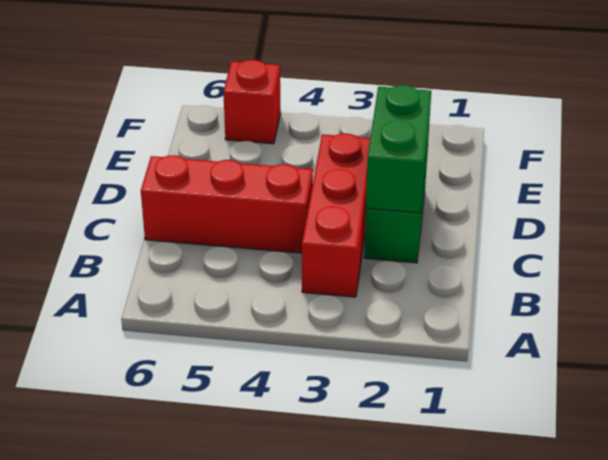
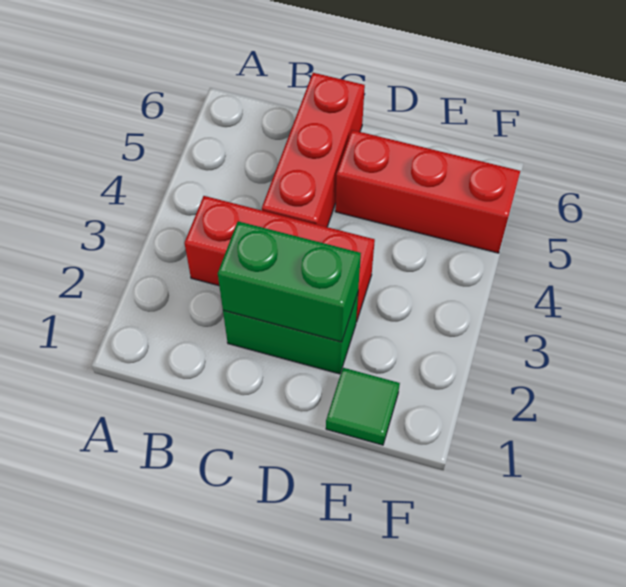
none -> green tile E1 level 1
red brick F5 level 1 -> red brick D5:F5 level 1

